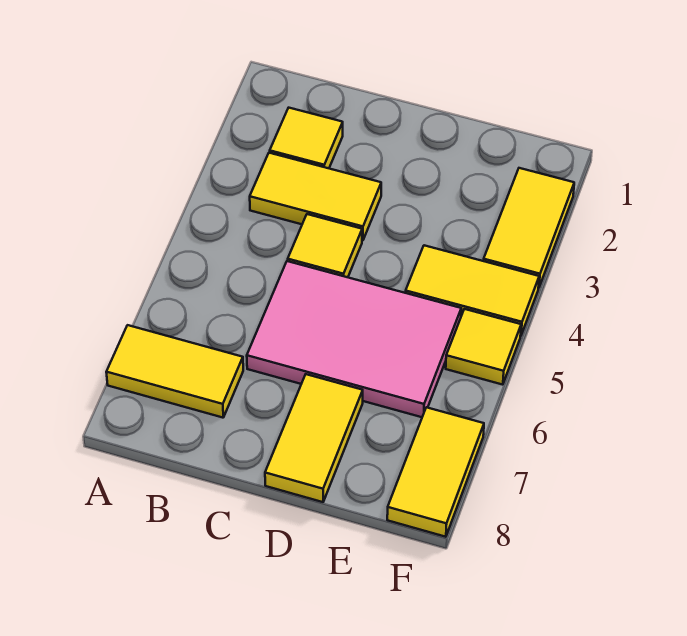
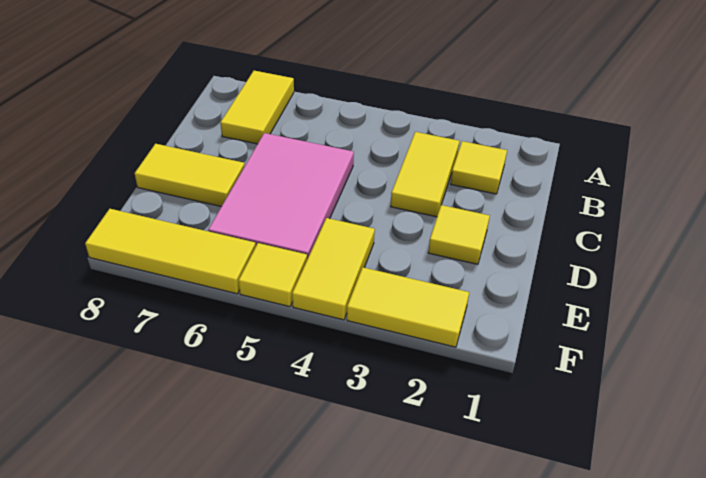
yellow tile C4 level 1 -> yellow tile D2 level 1
yellow tile F7:F8 level 1 -> yellow tile F6:F8 level 1

